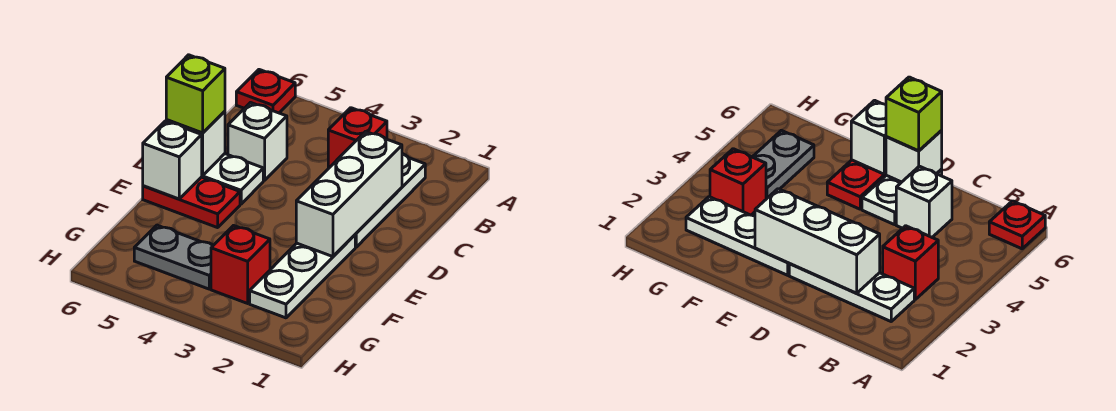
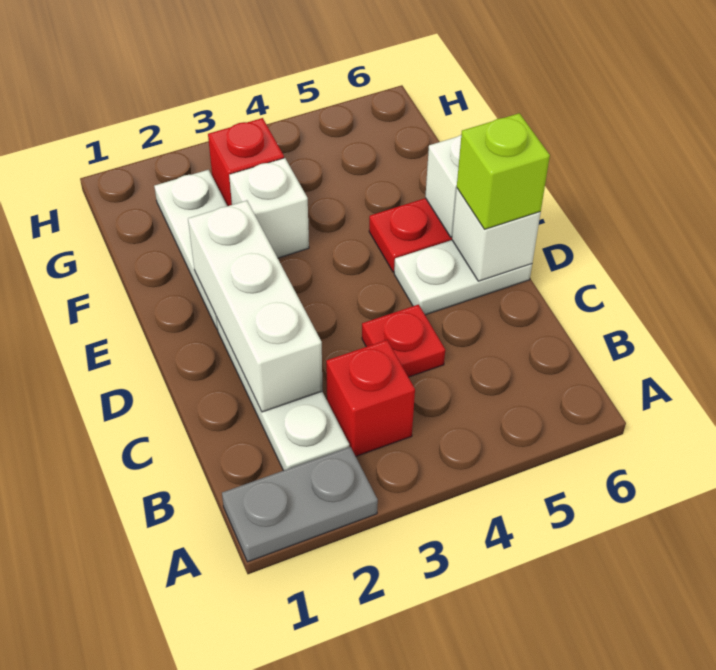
red plate A6 level 1 -> red plate C4 level 1
white brick C5 level 1 -> white brick F3 level 1
grey plate G4:G5 level 1 -> grey plate A1:A2 level 1

